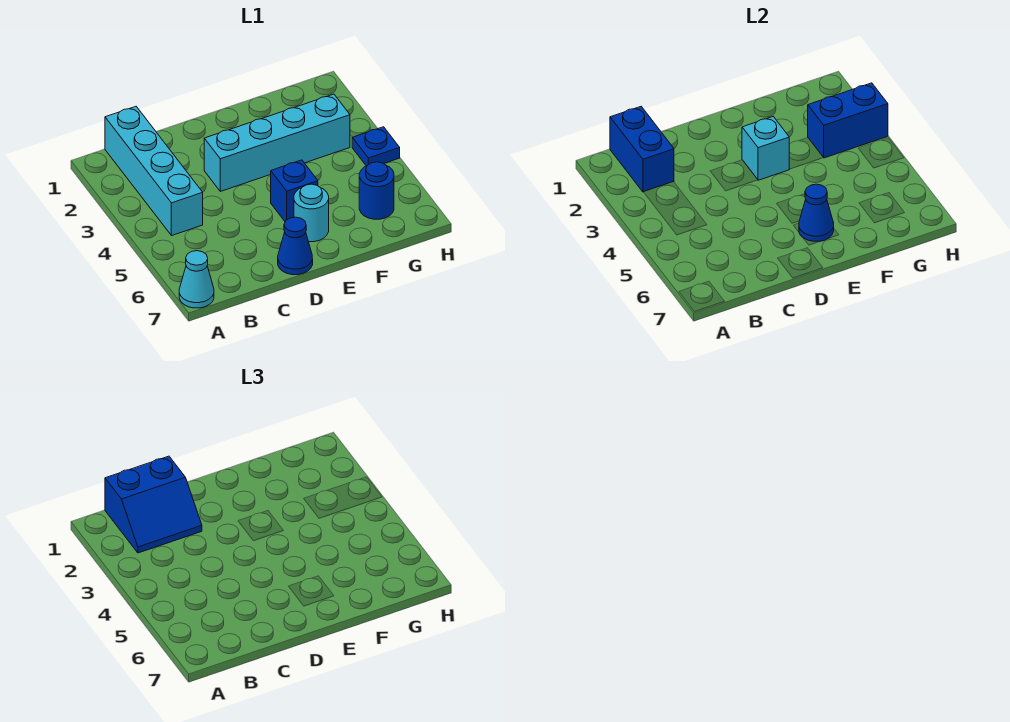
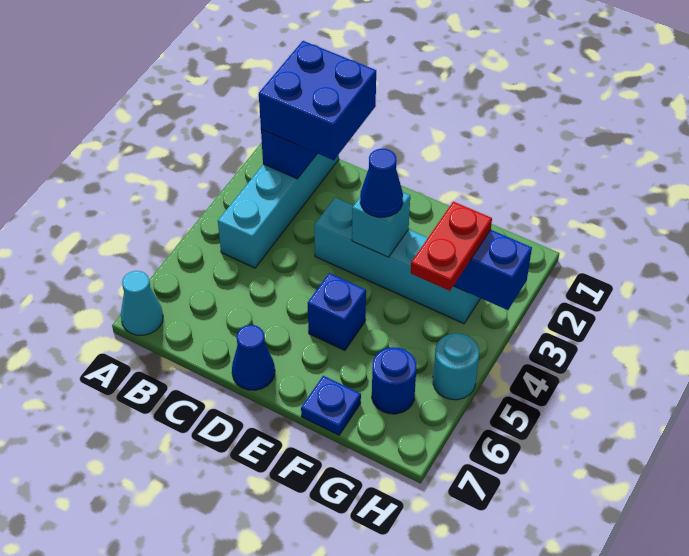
blue slope B1:C2 level 3 top 1 -> blue brick B1:C2 level 3
cyan round brick E6 level 1 -> cyan round brick H5 level 1
blue cone E6 level 2 -> blue cone E3 level 3
none -> red plate G3:G4 level 3
blue plate H4 level 1 -> blue plate F7 level 1

